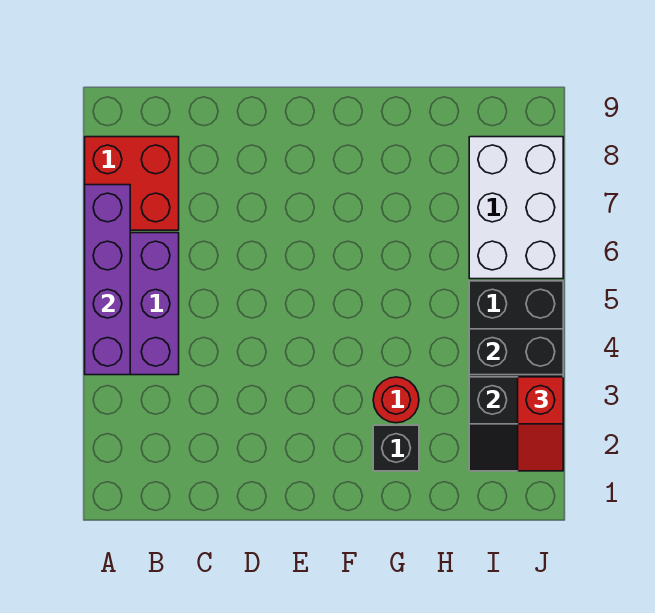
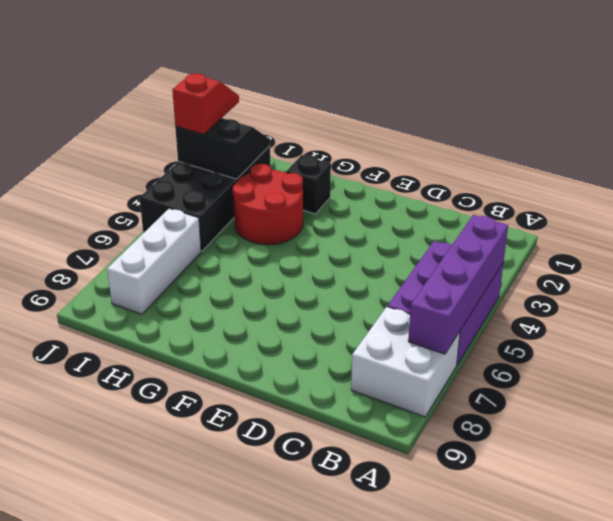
red brick A7:B8 level 1 -> white brick A7:B8 level 1
red round brick G3 level 1 -> red round brick G3:H4 level 1
black brick I4:J4 level 2 -> none
white brick I6:J8 level 1 -> white brick I6:I8 level 1

